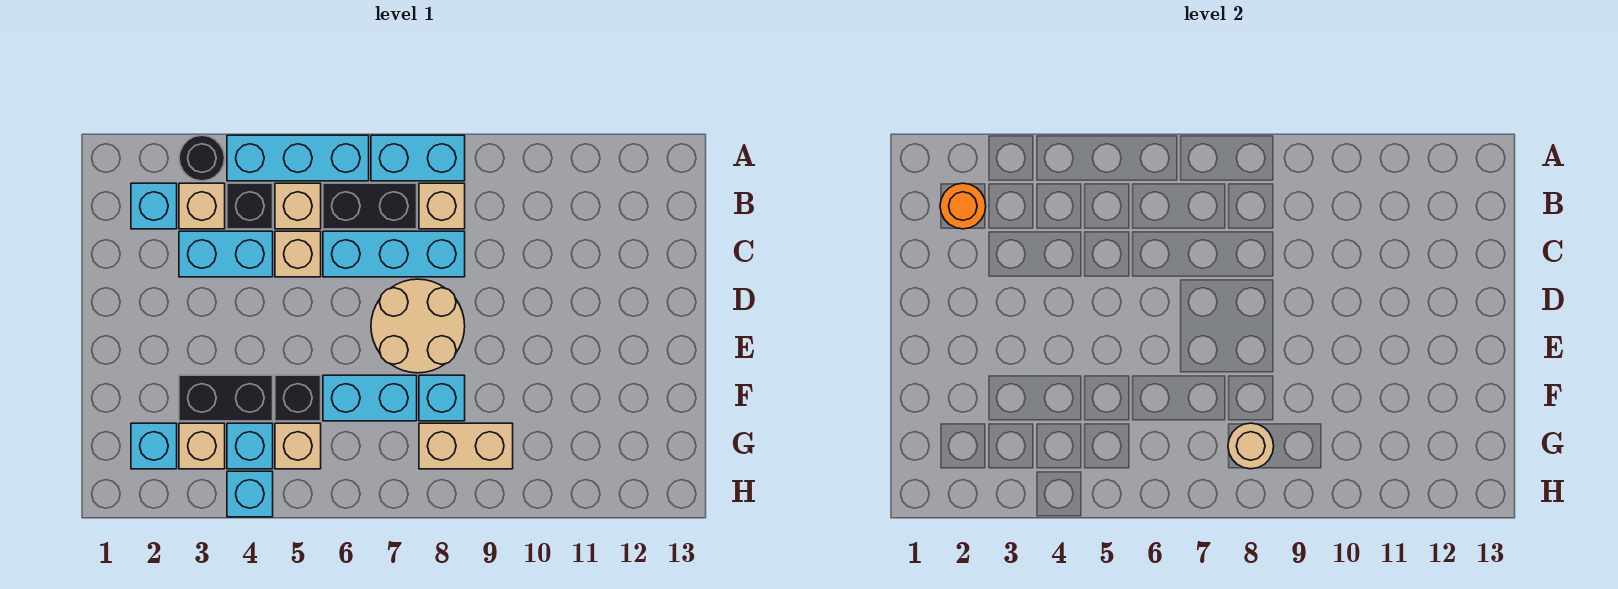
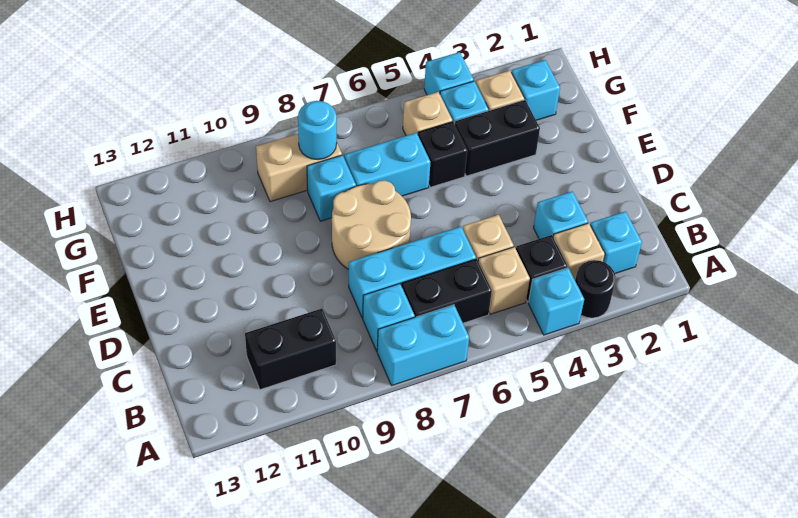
cyan brick A4:A6 level 1 -> cyan brick A4 level 1
orange round brick B2 level 2 -> none
tan brick B8 level 1 -> cyan brick B8 level 1
none -> black brick B10:B11 level 1
cyan brick C3:C4 level 1 -> cyan brick C3 level 1
tan round brick G8 level 2 -> cyan round brick G8 level 2

